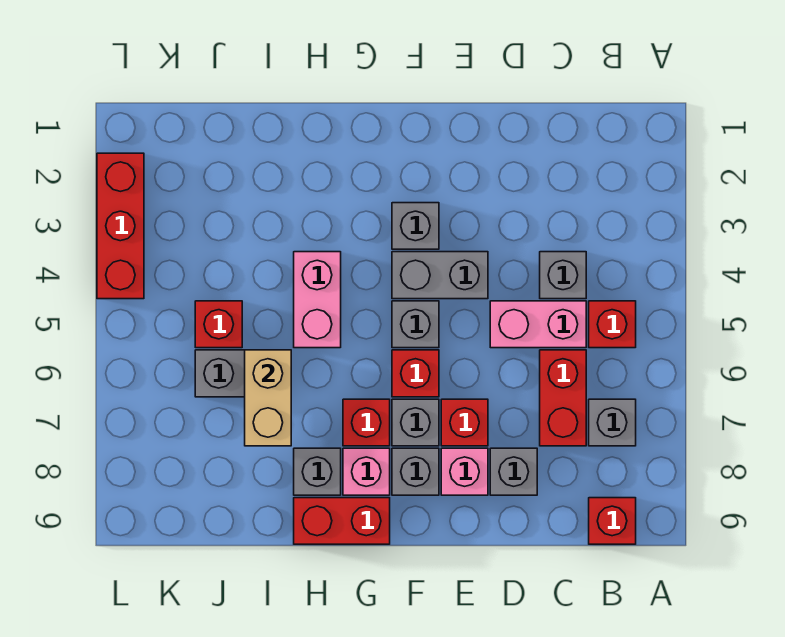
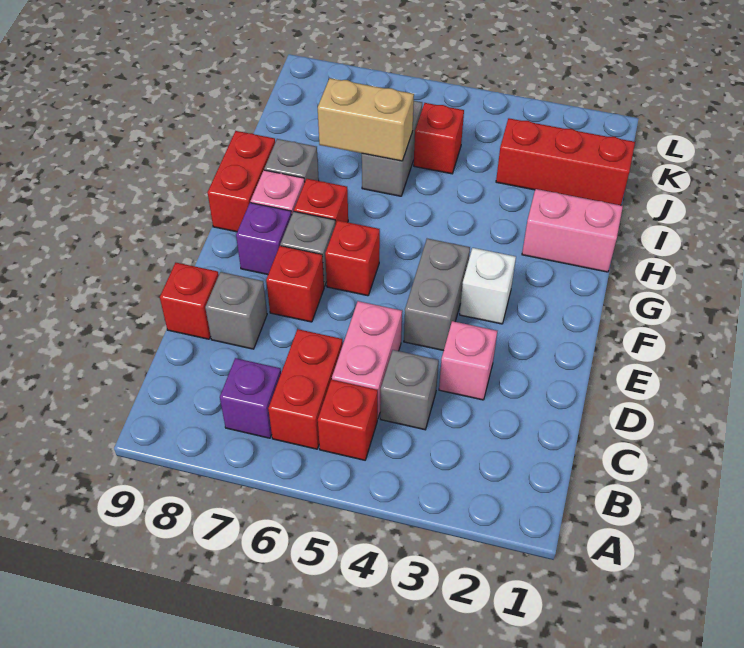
grey brick B7 level 1 -> purple brick B7 level 1
red brick B9 level 1 -> red brick D9 level 1
red brick C6:C7 level 1 -> red brick B6:C6 level 1
pink brick E8 level 1 -> pink brick D3 level 1
grey brick F3 level 1 -> white brick F3 level 1
grey brick F5 level 1 -> none
grey brick F8 level 1 -> purple brick F8 level 1
pink brick H4:H5 level 1 -> pink brick H1:H2 level 1
red brick L2:L4 level 1 -> red brick J1:J3 level 1

